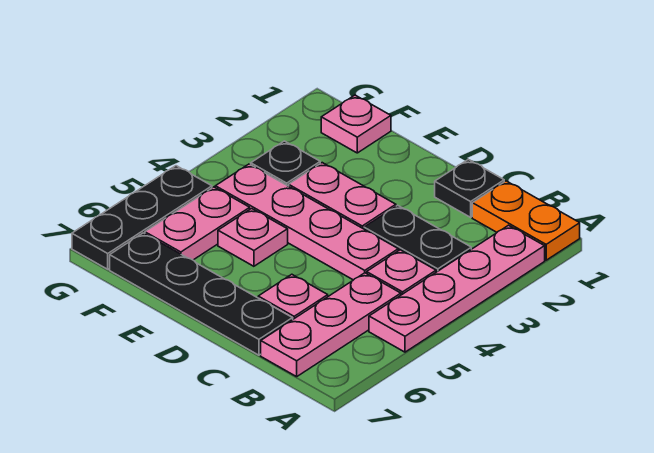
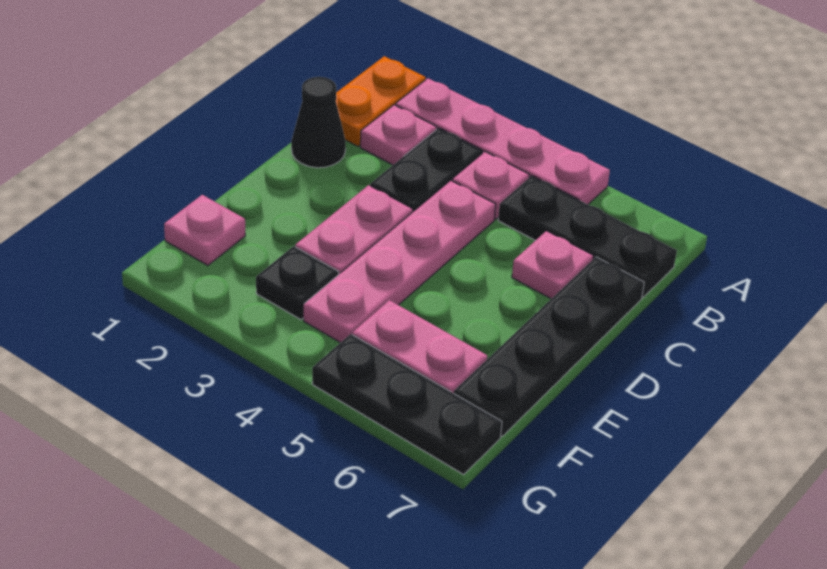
pink plate B5:B7 level 1 -> black plate B5:B7 level 1
black plate C1 level 1 -> black cone C1 level 1
pink plate E5 level 1 -> pink plate B2 level 1

